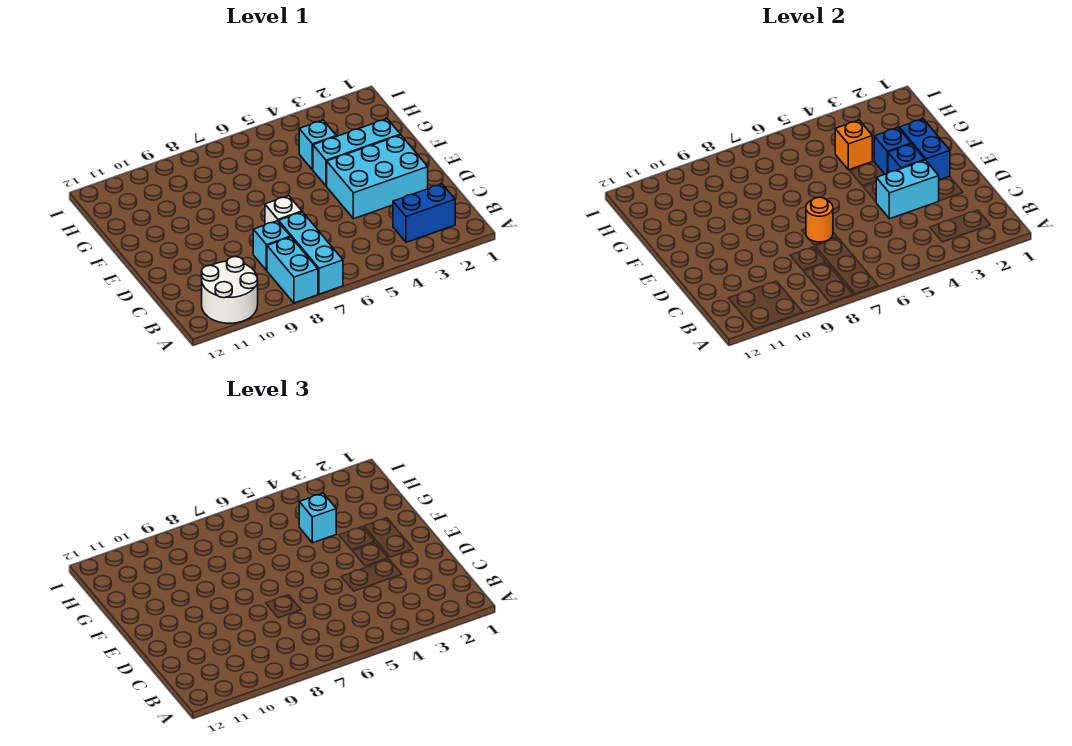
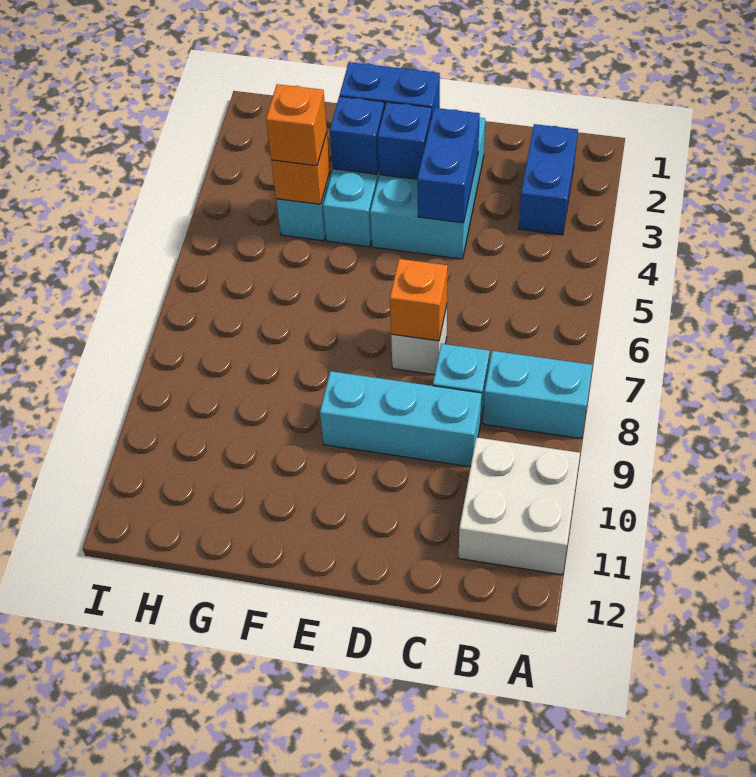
cyan brick A7:C7 level 1 -> cyan brick C9:E9 level 1
white round brick A10:B11 level 1 -> white brick A10:B11 level 1
cyan brick D3:D4 level 2 -> blue brick D3:D4 level 2
orange round brick D7 level 2 -> orange brick D7 level 2
cyan brick G4 level 3 -> orange brick G4 level 3

